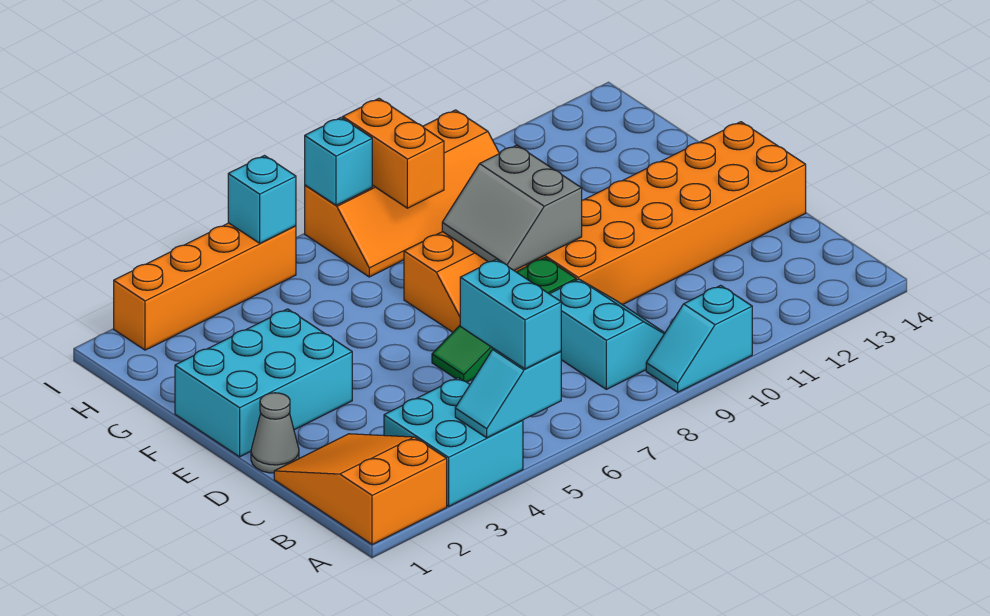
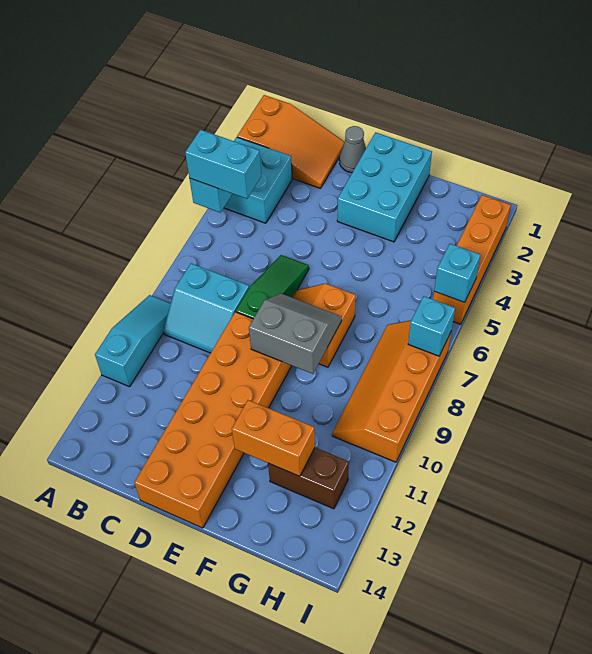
cyan slope A9:A10 level 1 top 10 -> cyan slope A9:A11 level 1 top 11
none -> brown brick G12:H12 level 1
orange brick H8:I8 level 2 -> orange brick F12:G12 level 2

